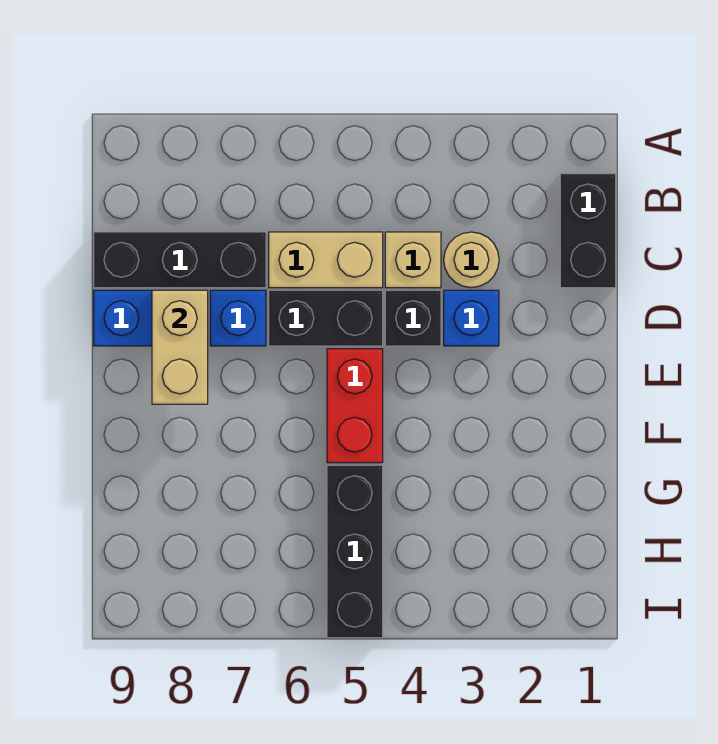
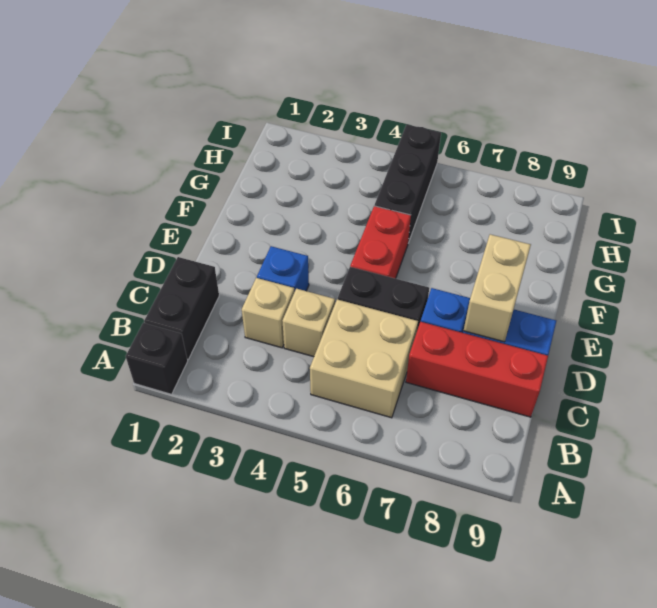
tan round brick C3 level 1 -> tan brick C3 level 1
tan brick C5:C6 level 1 -> tan brick B5:C6 level 1
black brick C7:C9 level 1 -> red brick C7:C9 level 1
black brick D4 level 1 -> black brick A1 level 1

